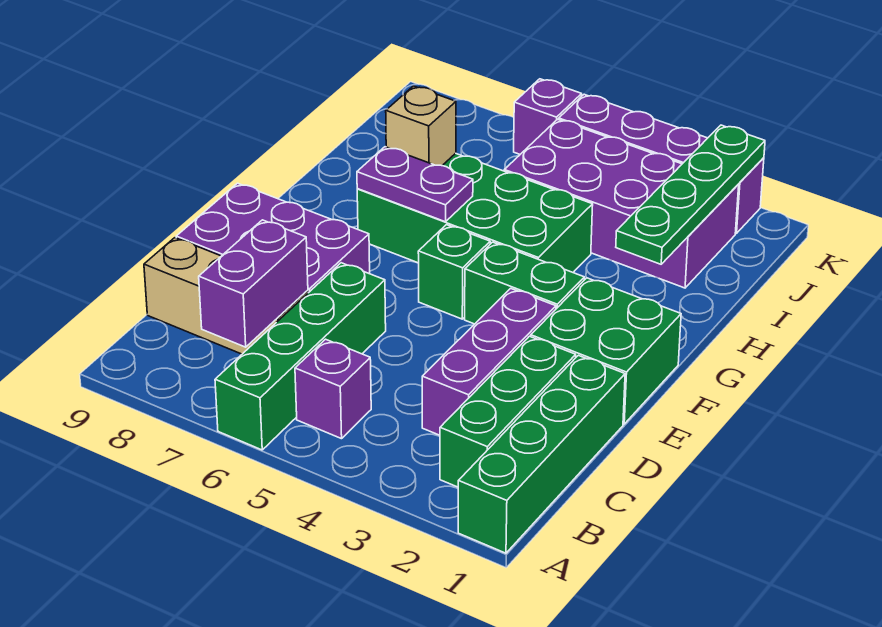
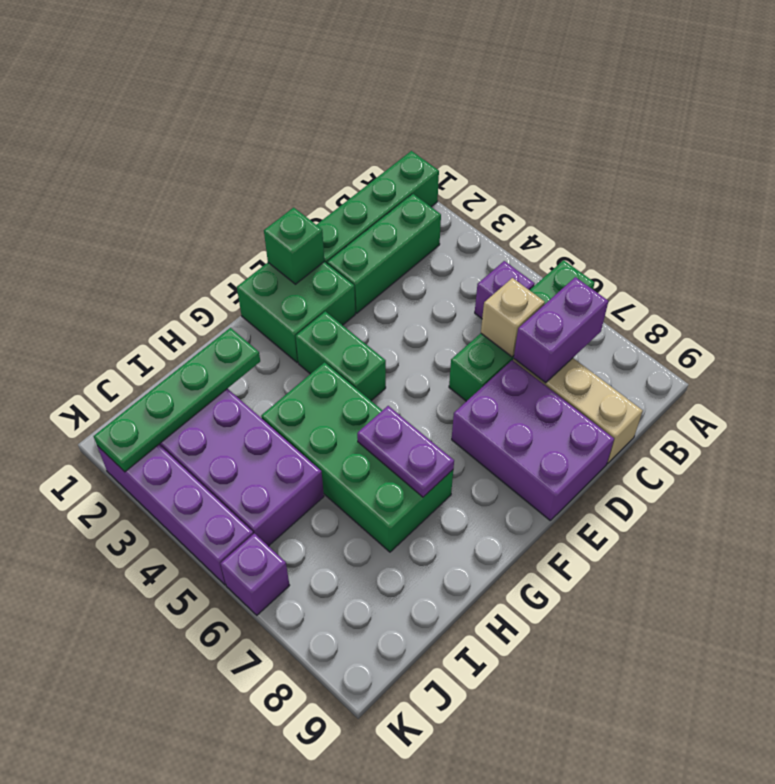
purple brick C3:E3 level 1 -> none
green brick F5 level 1 -> green brick E1 level 2
tan brick H7 level 2 -> tan brick C6 level 2

